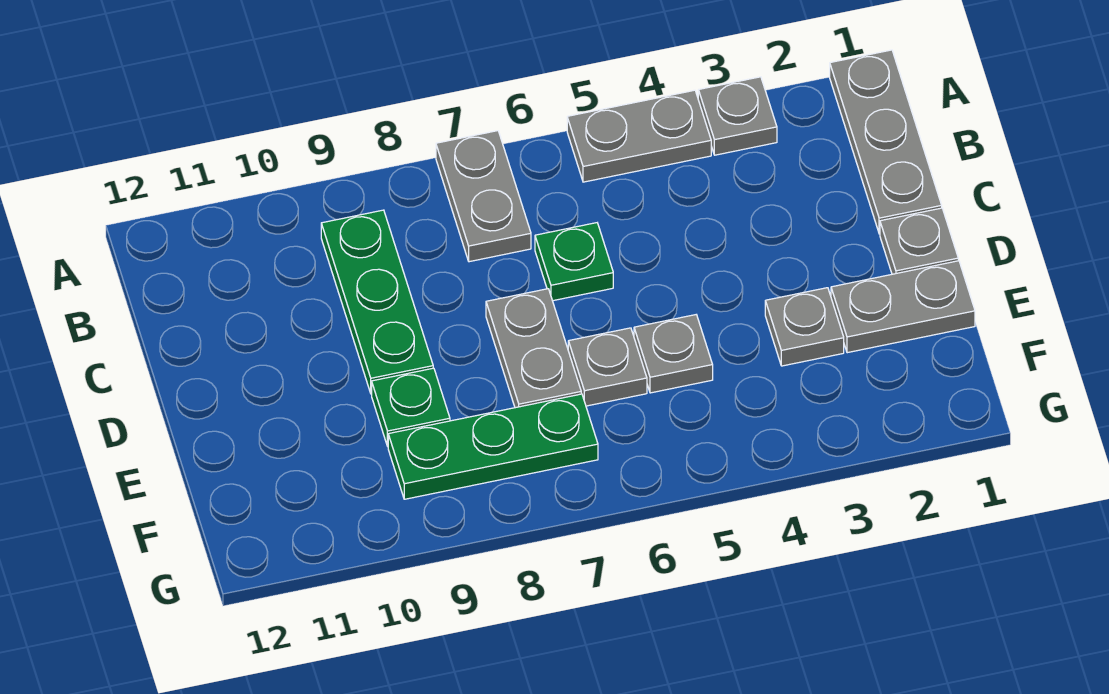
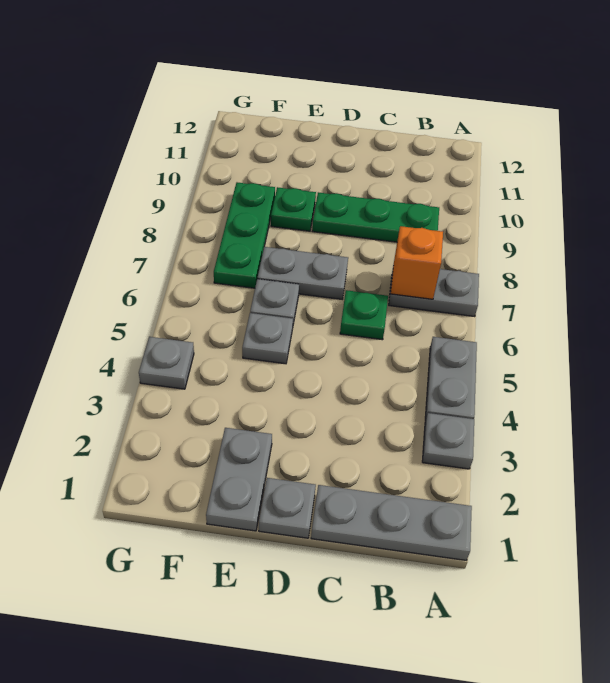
none -> orange brick B7 level 2
grey plate E3 level 1 -> grey plate G4 level 1

